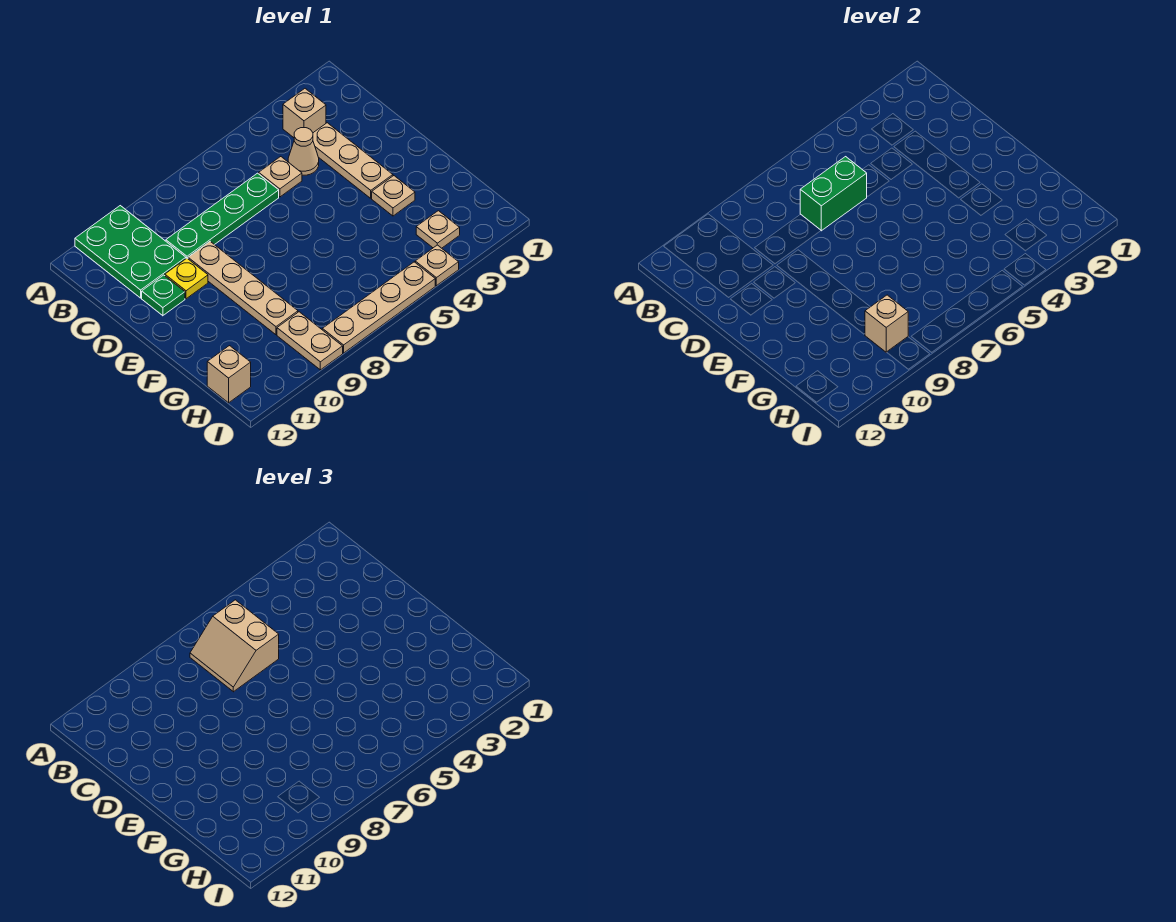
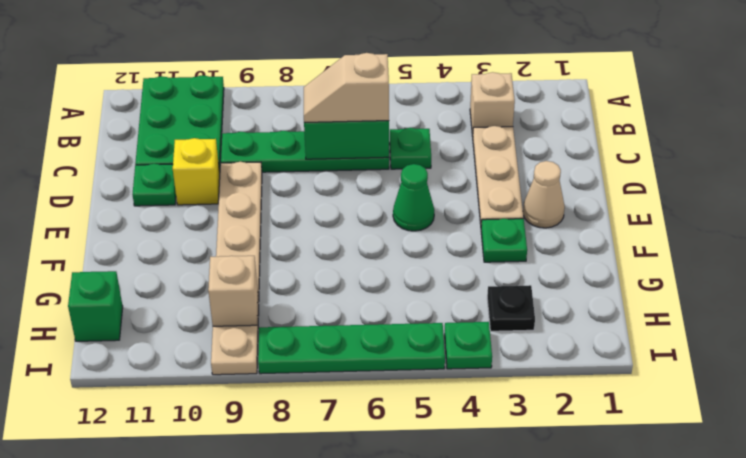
tan slope B6:C7 level 3 top 6 -> tan slope C6:C7 level 3 top 6
tan cone C4 level 1 -> tan cone E2 level 1
tan plate C5 level 1 -> green plate C5 level 1
yellow plate D10 level 1 -> yellow brick D10 level 1
none -> green cone E5 level 1
tan plate F3 level 1 -> green plate F3 level 1
tan plate H3 level 1 -> black plate H3 level 1
tan brick H12 level 1 -> green brick H12 level 1
tan plate I4 level 1 -> green plate I4 level 1
tan plate I5:I8 level 1 -> green plate I5:I8 level 1

